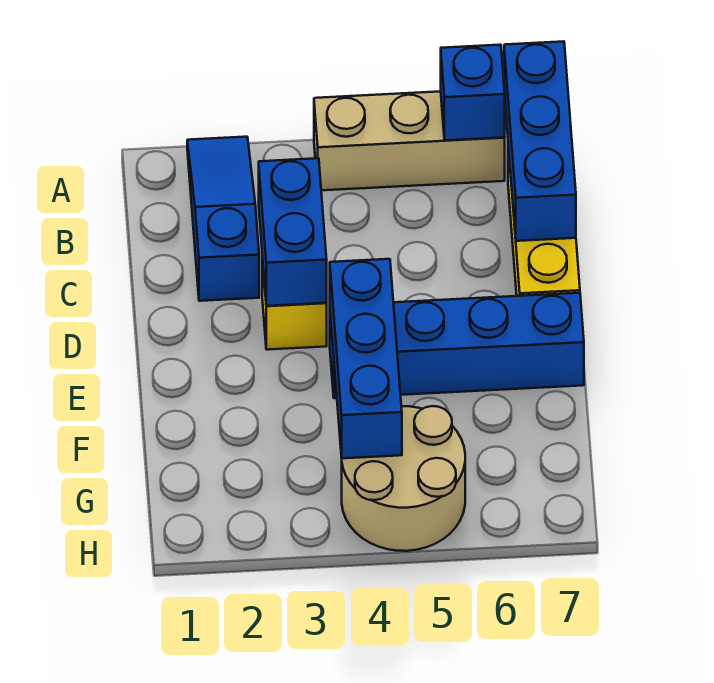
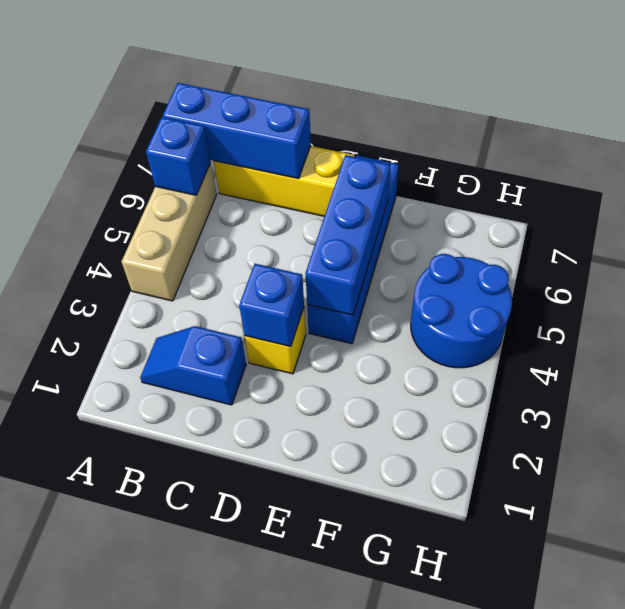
blue slope A2:C2 level 1 top C -> blue slope B2:C2 level 1 top C
blue brick C3:D3 level 2 -> blue brick D3 level 2
blue brick E4:G4 level 2 -> blue brick E4:E6 level 2
tan round brick G4:H5 level 1 -> blue round brick G4:H5 level 1

